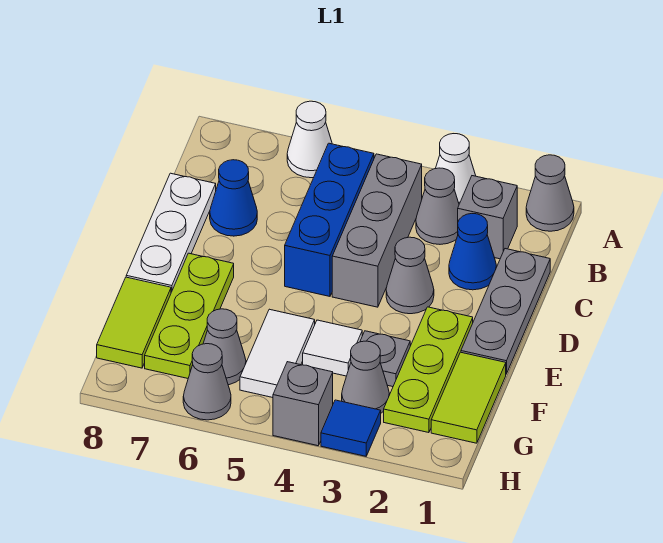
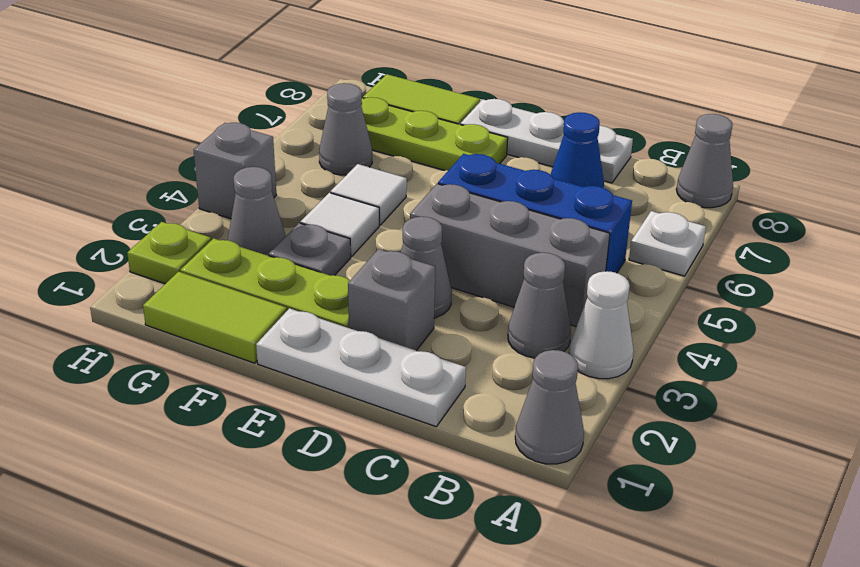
white cone A6 level 1 -> white plate A6 level 1
grey brick B2 level 1 -> grey brick D2 level 1
grey plate C1:E1 level 1 -> white plate C1:E1 level 1
blue cone C2 level 1 -> none
white tile F5:G5 level 1 -> white tile F5 level 1
none -> lime plate H2 level 1
blue tile H3 level 1 -> none
grey cone H6 level 1 -> grey cone A8 level 1

